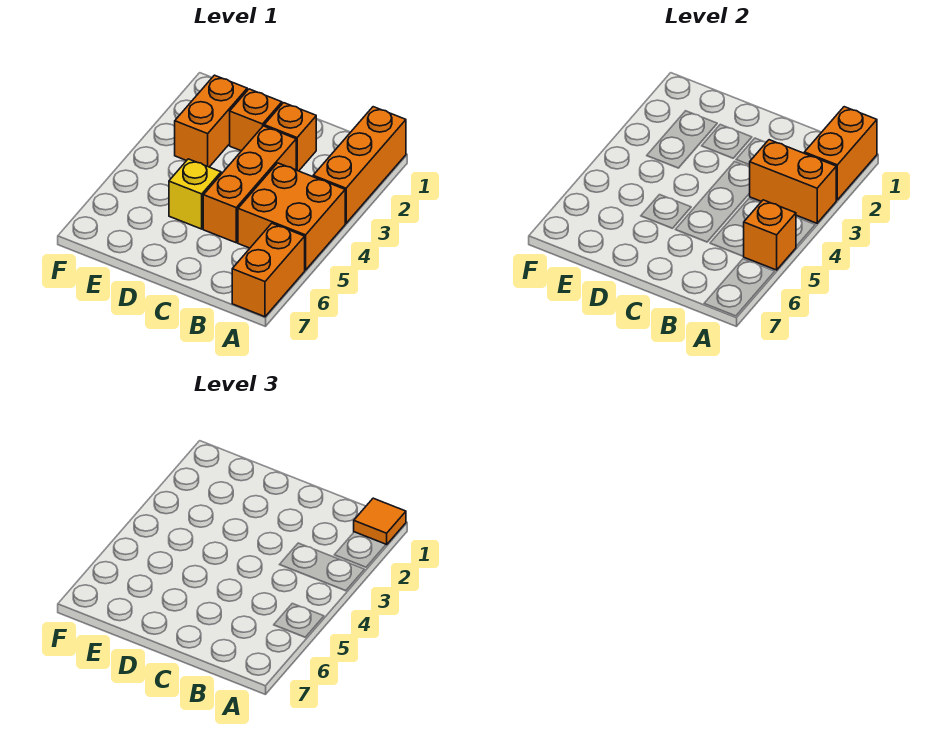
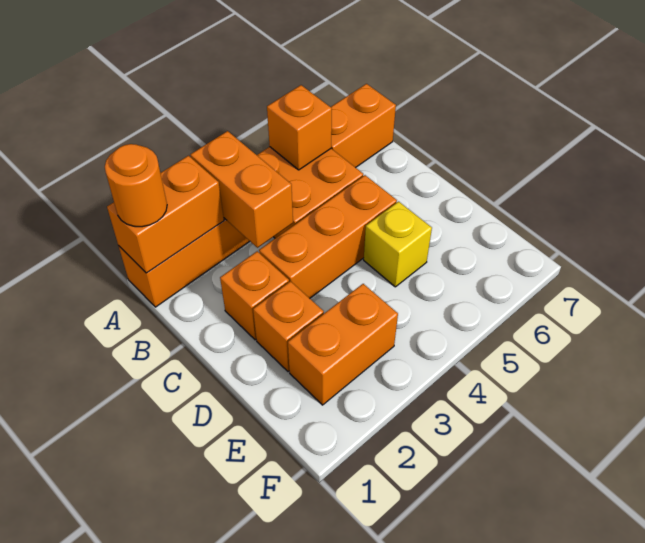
orange tile A1 level 3 -> orange round brick A1 level 3

